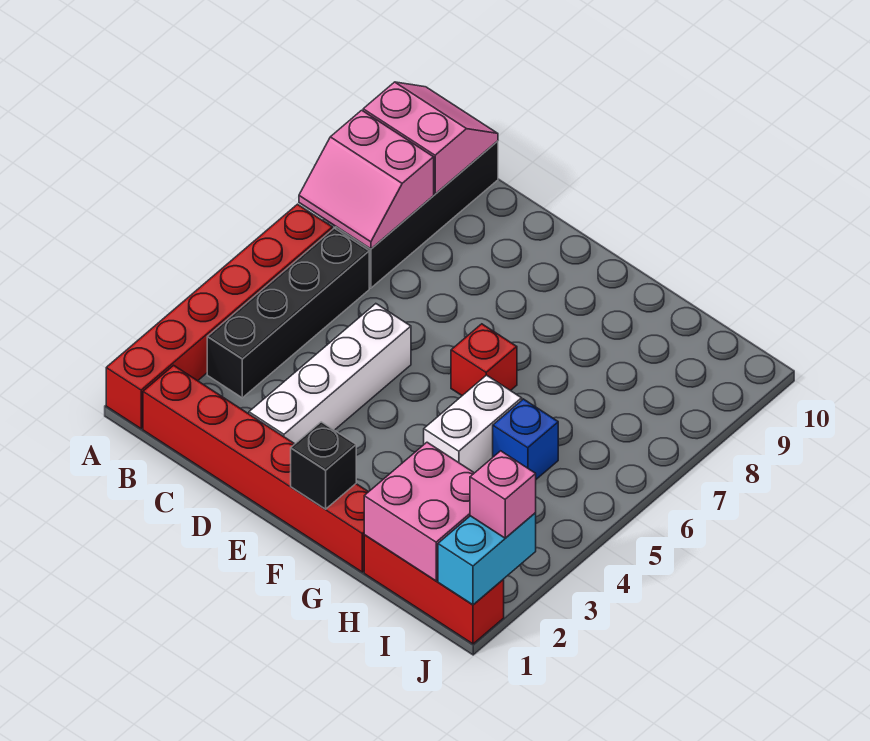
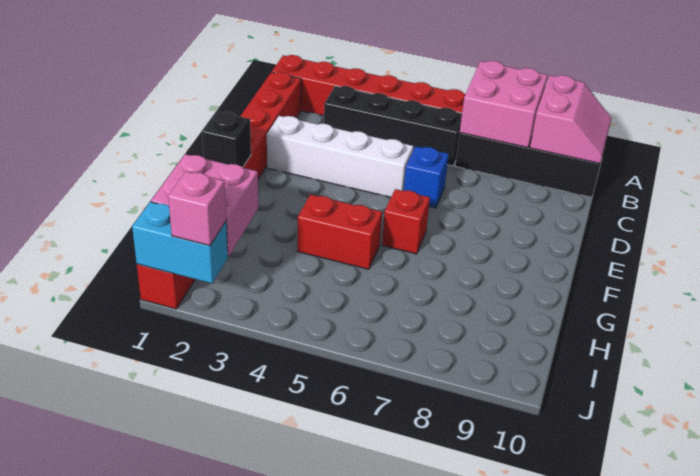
pink slope A7:B8 level 2 top 8 -> pink brick A7:B8 level 2
white brick G4:G5 level 1 -> red brick G4:G5 level 1
blue brick H5 level 1 -> blue brick D6 level 1

